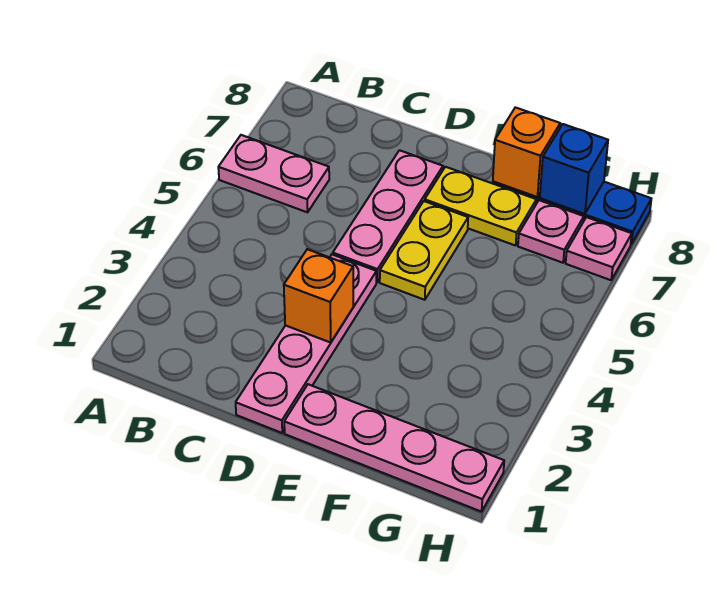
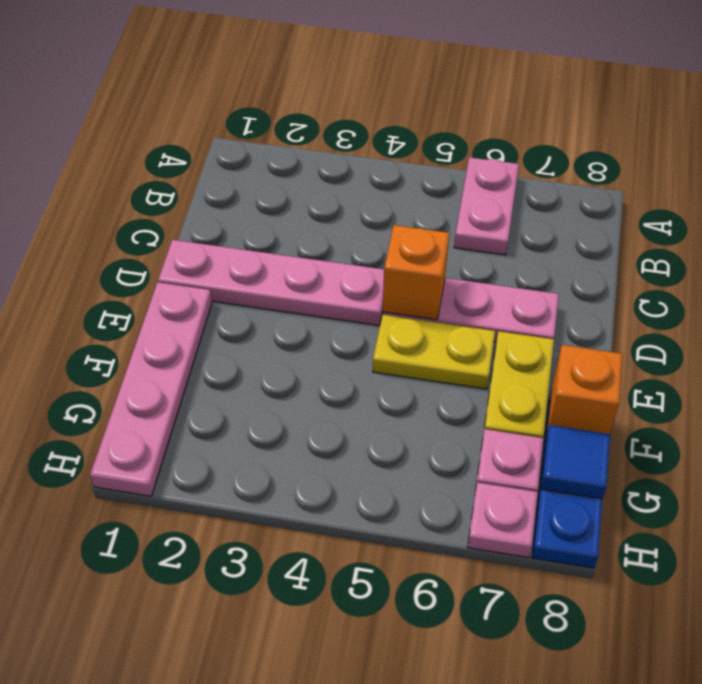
orange brick D3 level 2 -> orange brick D5 level 2
blue brick G8 level 2 -> blue tile G8 level 2

